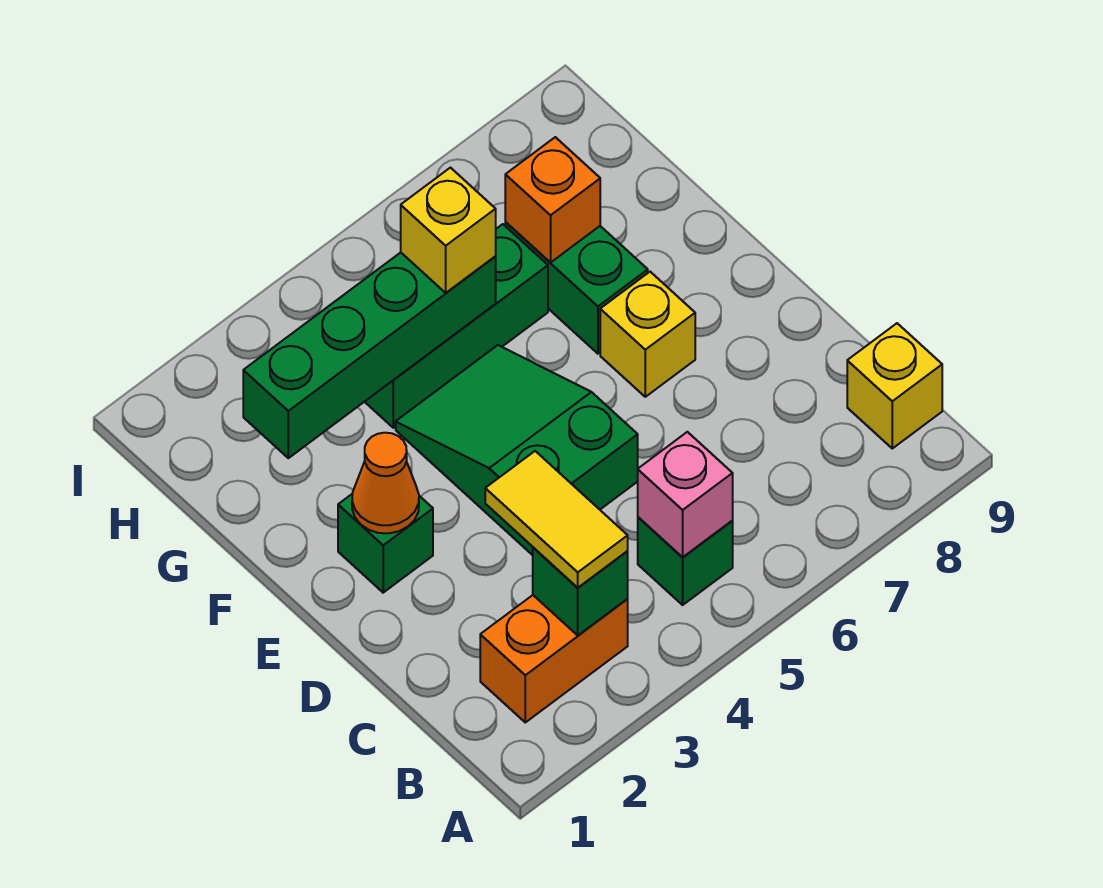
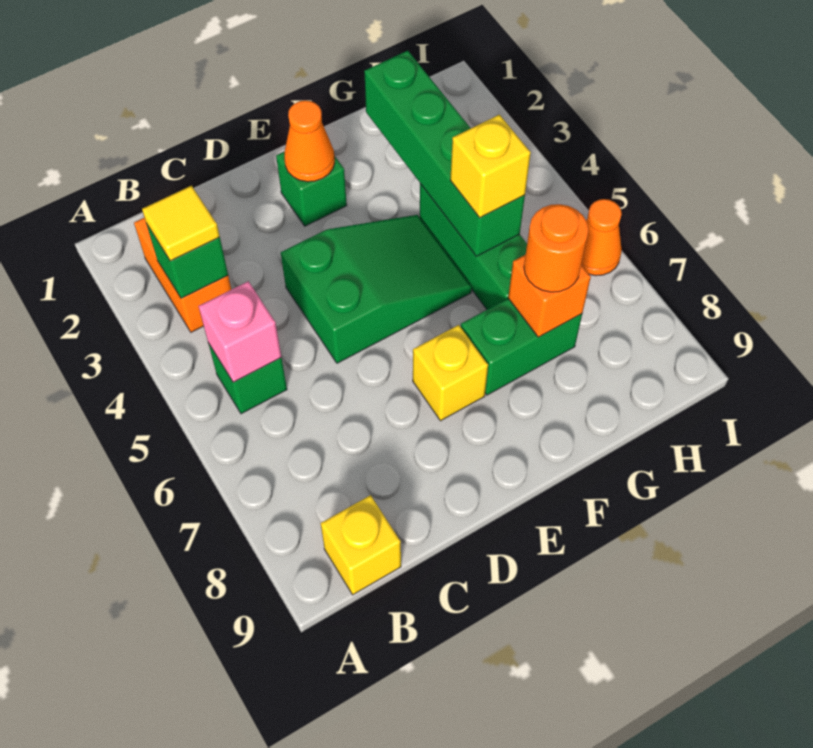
yellow tile B3:C3 level 3 -> yellow tile B3 level 3
none -> orange round brick G7 level 3
none -> orange cone I6 level 1

